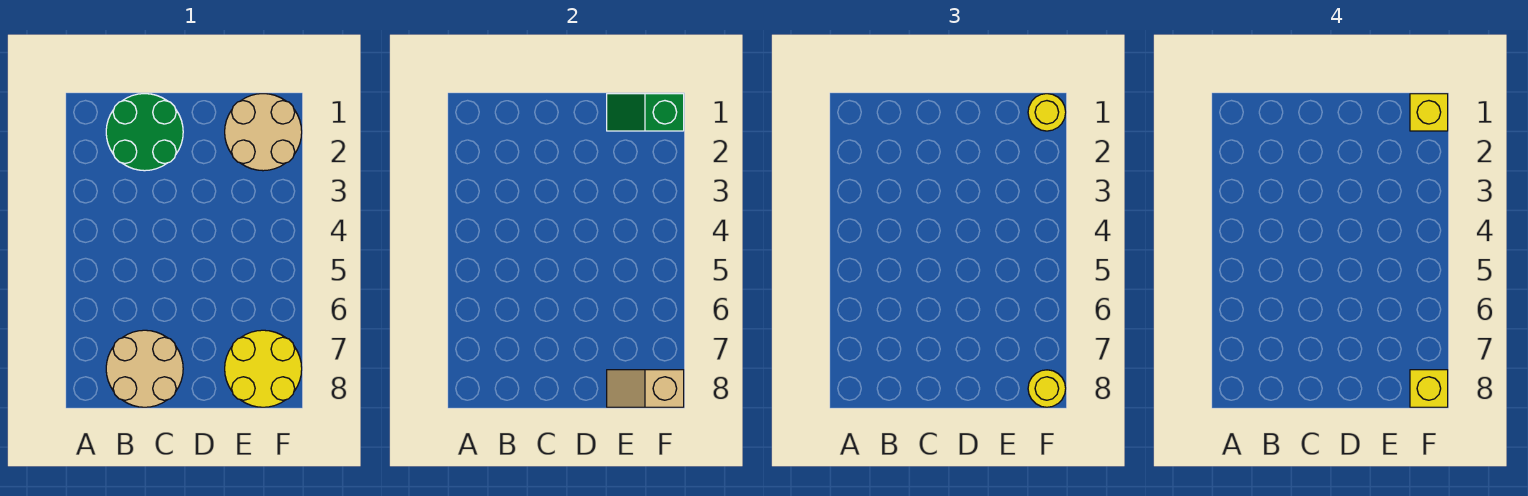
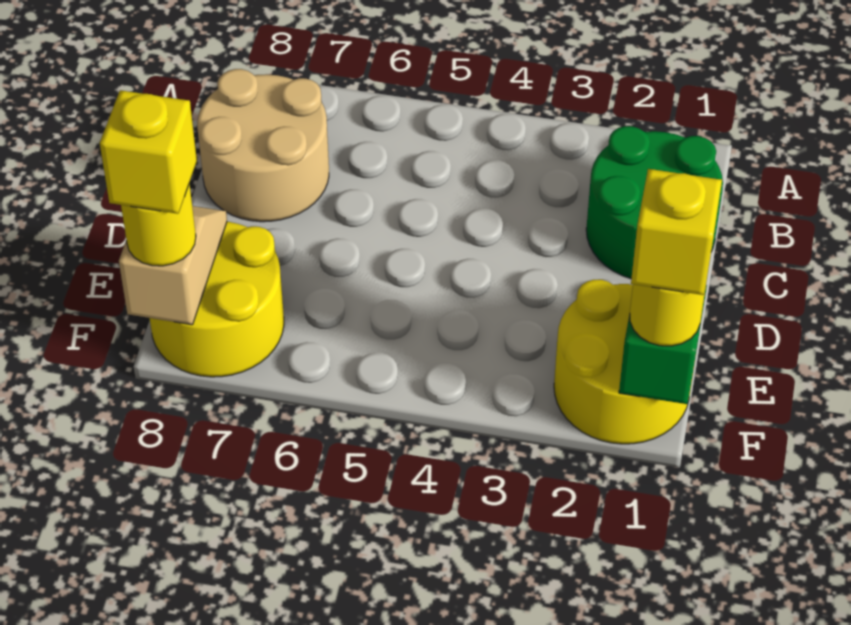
tan round brick E1:F2 level 1 -> yellow round brick E1:F2 level 1

